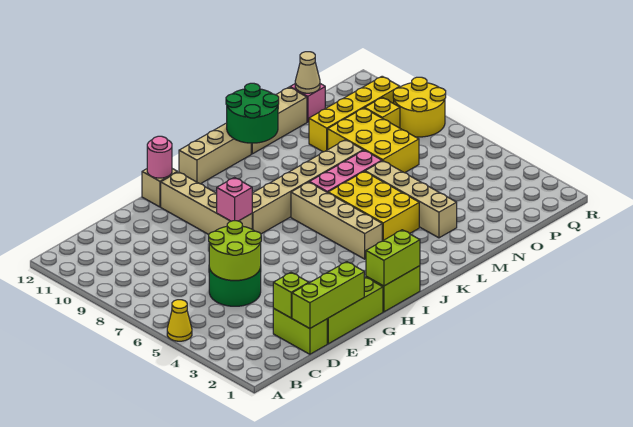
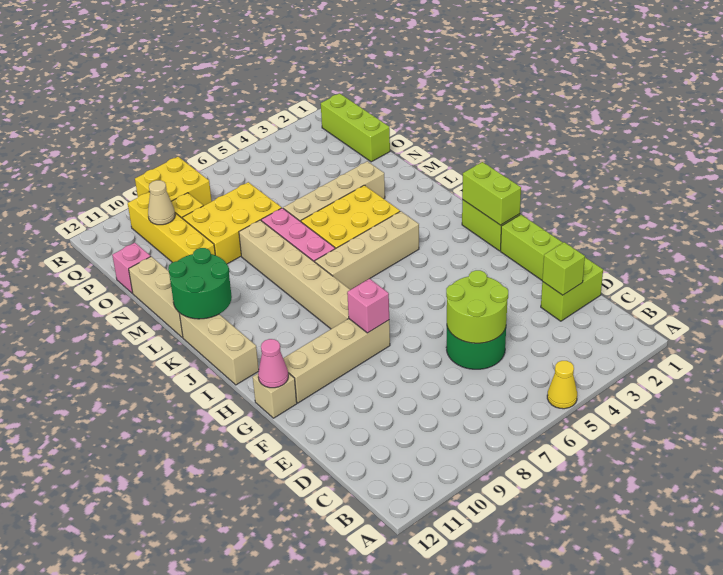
lime brick D1:F1 level 2 -> lime brick O1:Q1 level 1
pink round brick G12 level 2 -> pink cone G12 level 2
tan cone O12 level 2 -> tan cone P10 level 2
yellow round brick Q8:R9 level 1 -> yellow brick Q8:R9 level 1

